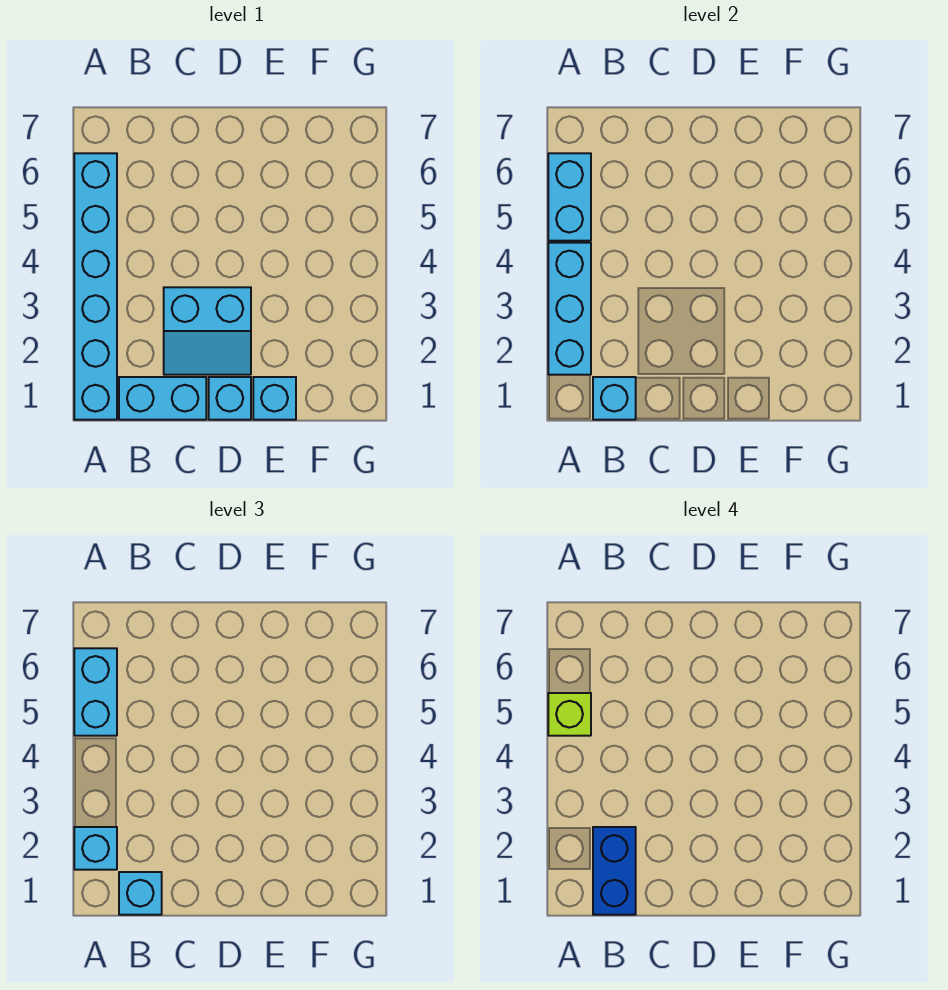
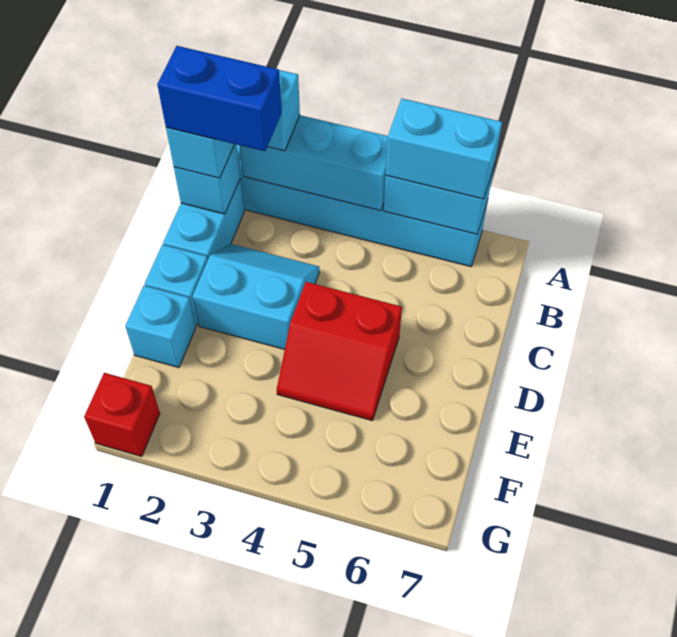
lime brick A5 level 4 -> none
cyan slope C2:D3 level 1 top 3 -> cyan slope C2:D3 level 1 top D
none -> red slope D4:E5 level 1 top D
none -> red brick G1 level 1

